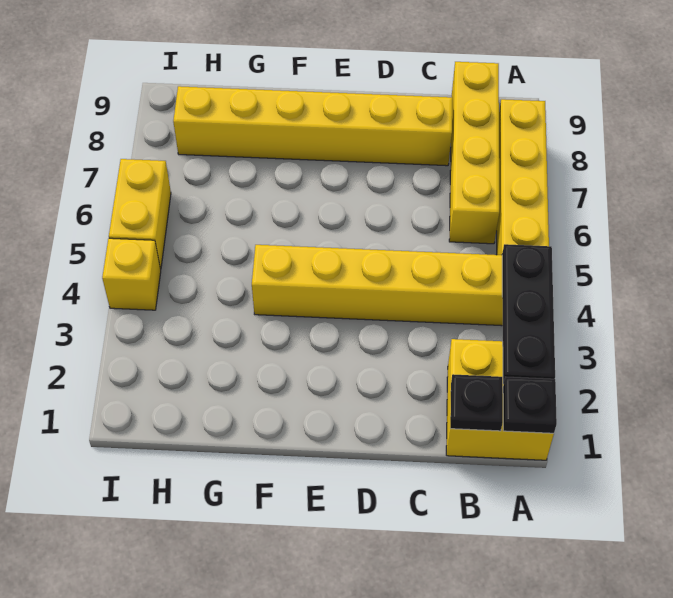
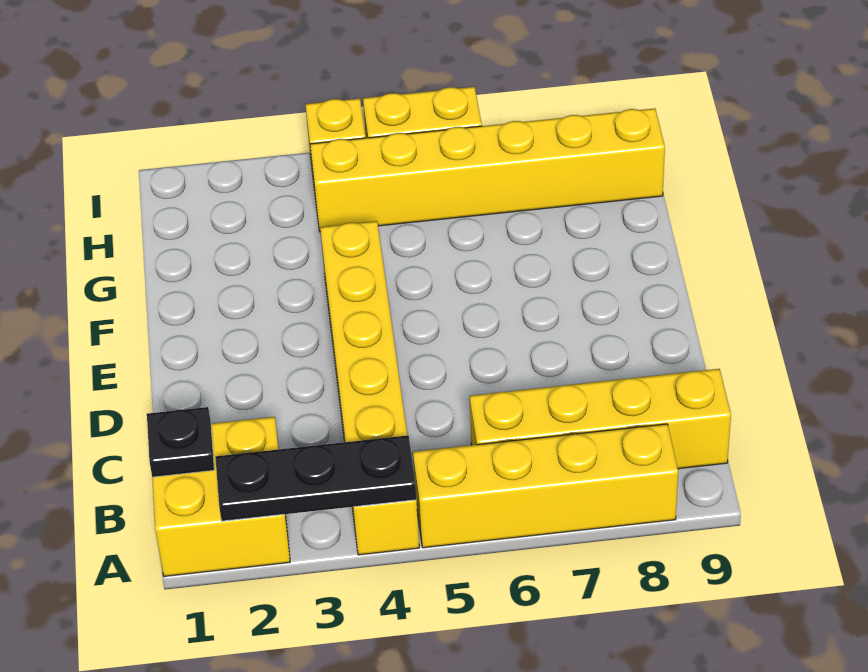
black plate A1 level 2 -> none
yellow brick C8:H8 level 1 -> yellow brick H4:H9 level 1

